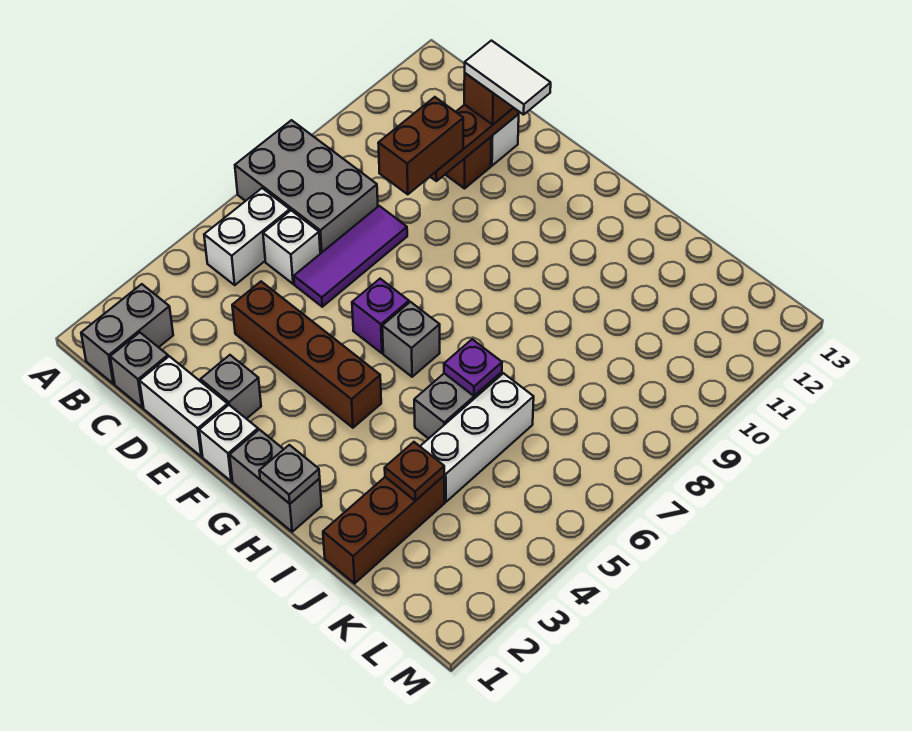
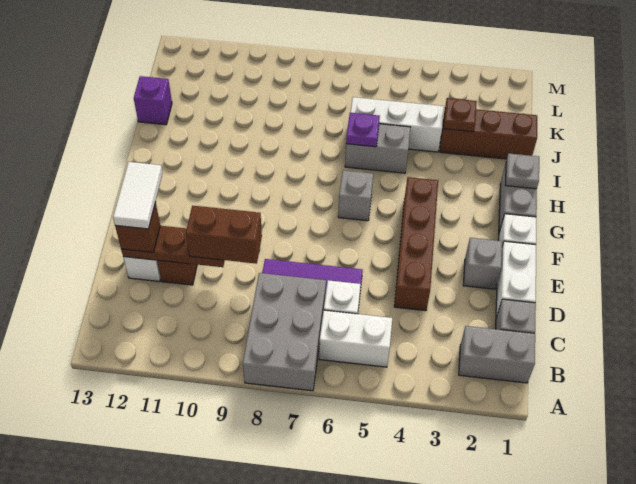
purple brick F6 level 1 -> purple brick J13 level 1

